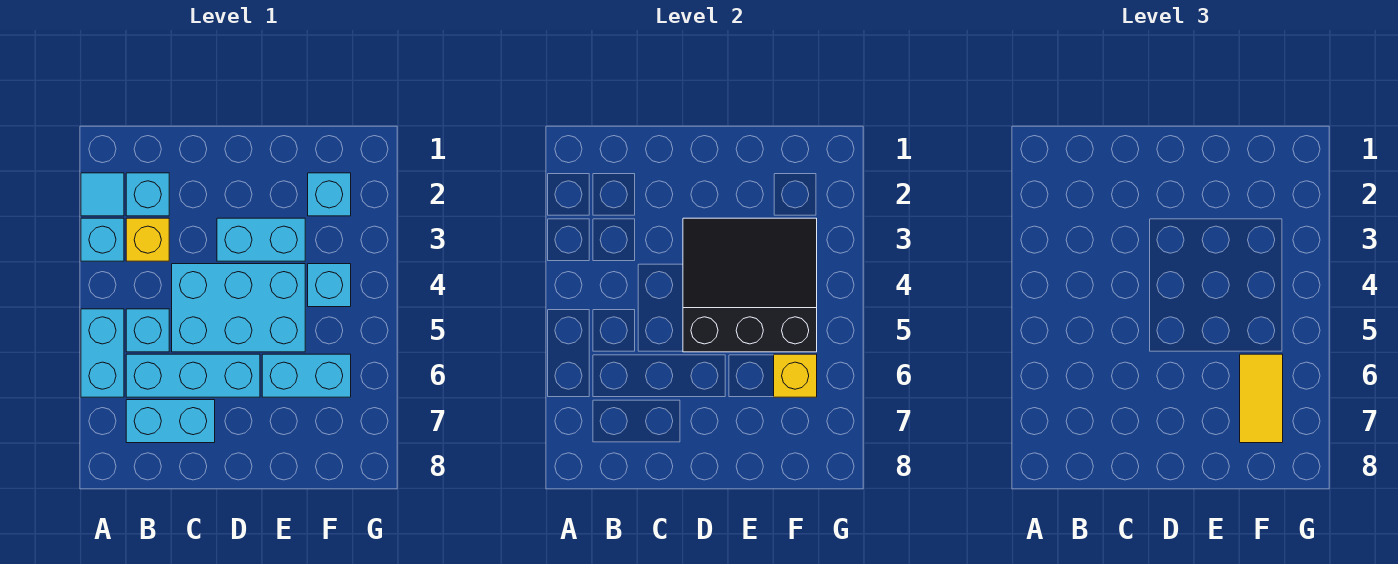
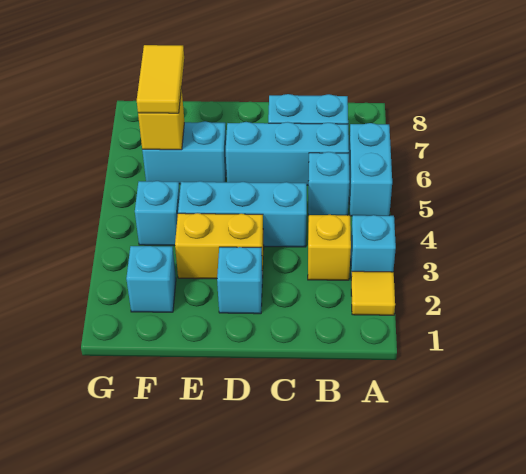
cyan tile A2 level 1 -> yellow tile A2 level 1
cyan brick B2 level 1 -> cyan brick D2 level 1
cyan brick C4:E5 level 1 -> cyan brick C4:E4 level 1
cyan brick D3:E3 level 1 -> yellow brick D3:E3 level 1
black slope D3:F5 level 2 top 5 -> none

